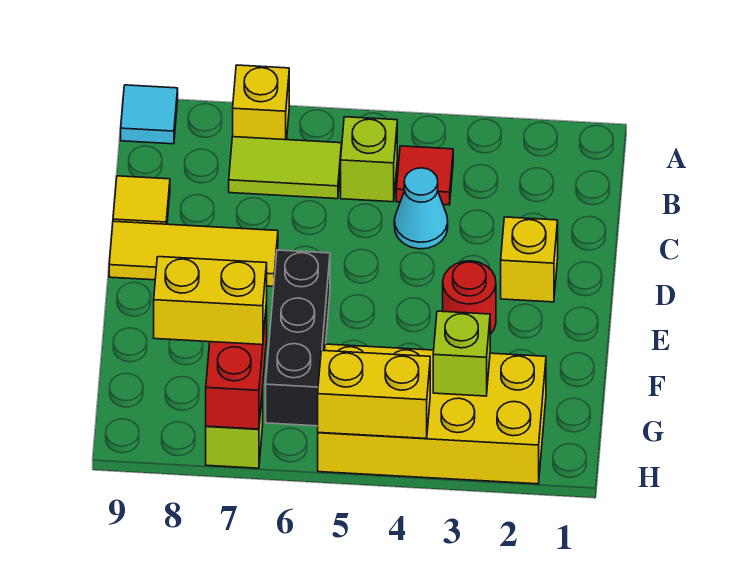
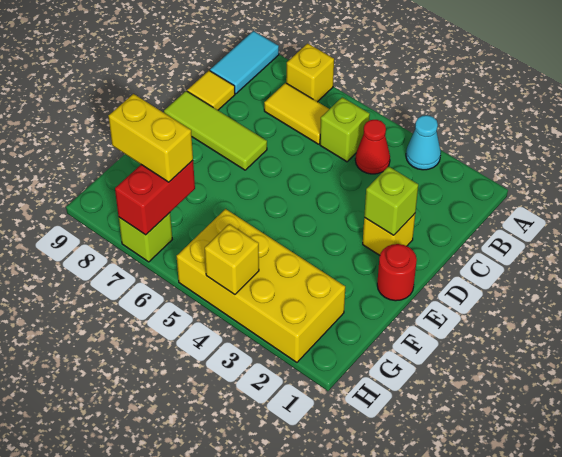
cyan tile A9 level 1 -> cyan tile A9:B9 level 1
red tile B4 level 1 -> red cone B4 level 1
lime tile B6:B7 level 1 -> yellow tile B6:B7 level 1
cyan cone C4 level 1 -> cyan cone A3 level 1
yellow tile D7:D9 level 1 -> lime tile D7:D9 level 1
red round brick E3 level 1 -> red round brick E1 level 1
black brick E6:G6 level 1 -> none
lime brick G3 level 2 -> lime brick D2 level 2
yellow brick H4:H5 level 2 -> yellow brick H4 level 2

